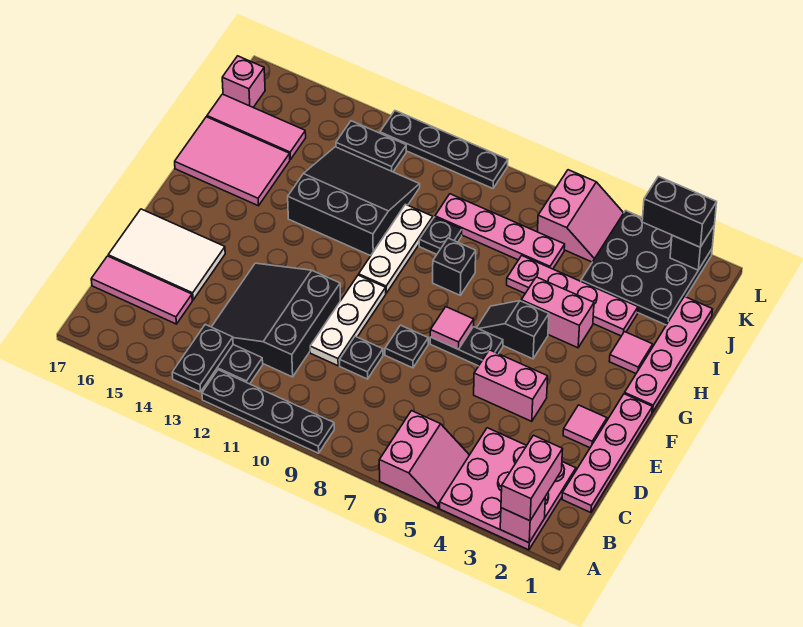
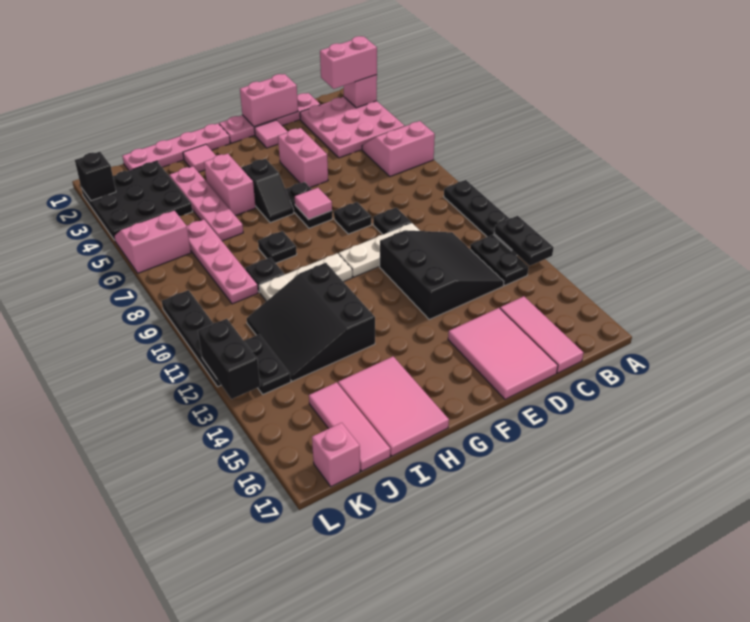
black plate A13:B13 level 2 -> black plate A12:A13 level 2
black slope C11:E13 level 1 top 11 -> black slope C11:E13 level 1 top E
none -> pink brick D1:E1 level 2
white tile D15:E17 level 1 -> pink tile D15:E17 level 1
black brick H8 level 1 -> black plate H8 level 1
black brick L2:L3 level 3 -> black brick L12:L13 level 2

